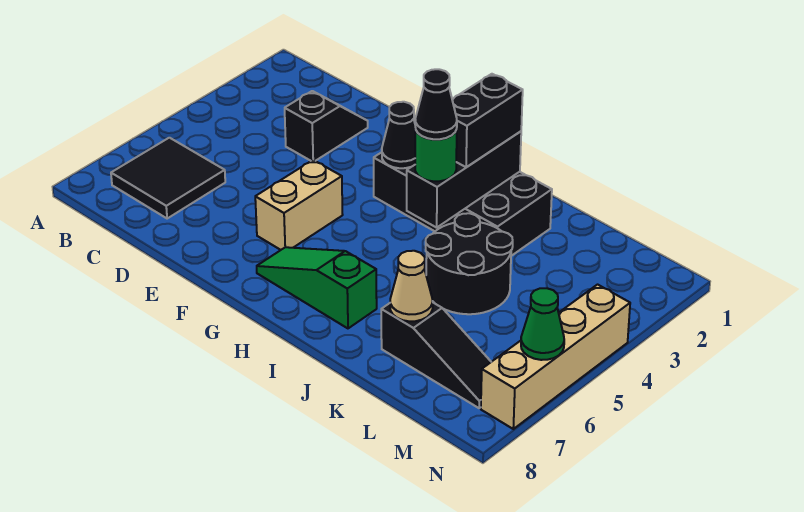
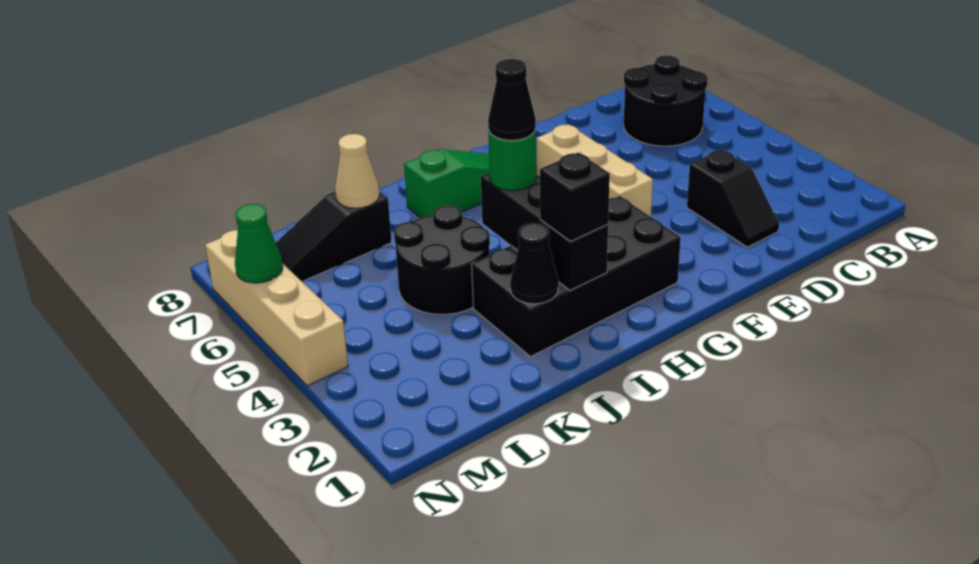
black tile B6:C7 level 1 -> black round brick B6:C7 level 1
tan brick F5:F6 level 1 -> tan brick F4:F6 level 1
black cone G3 level 2 -> black cone J2 level 2
black brick I2:I3 level 3 -> black brick I2 level 3

